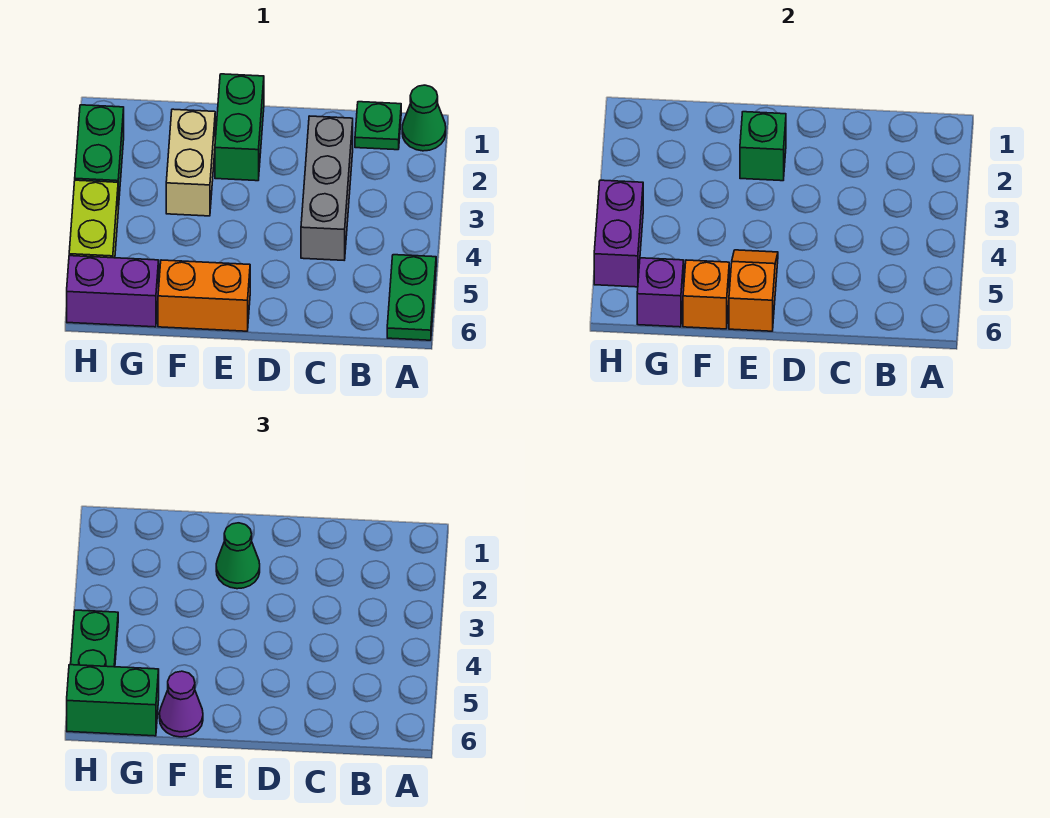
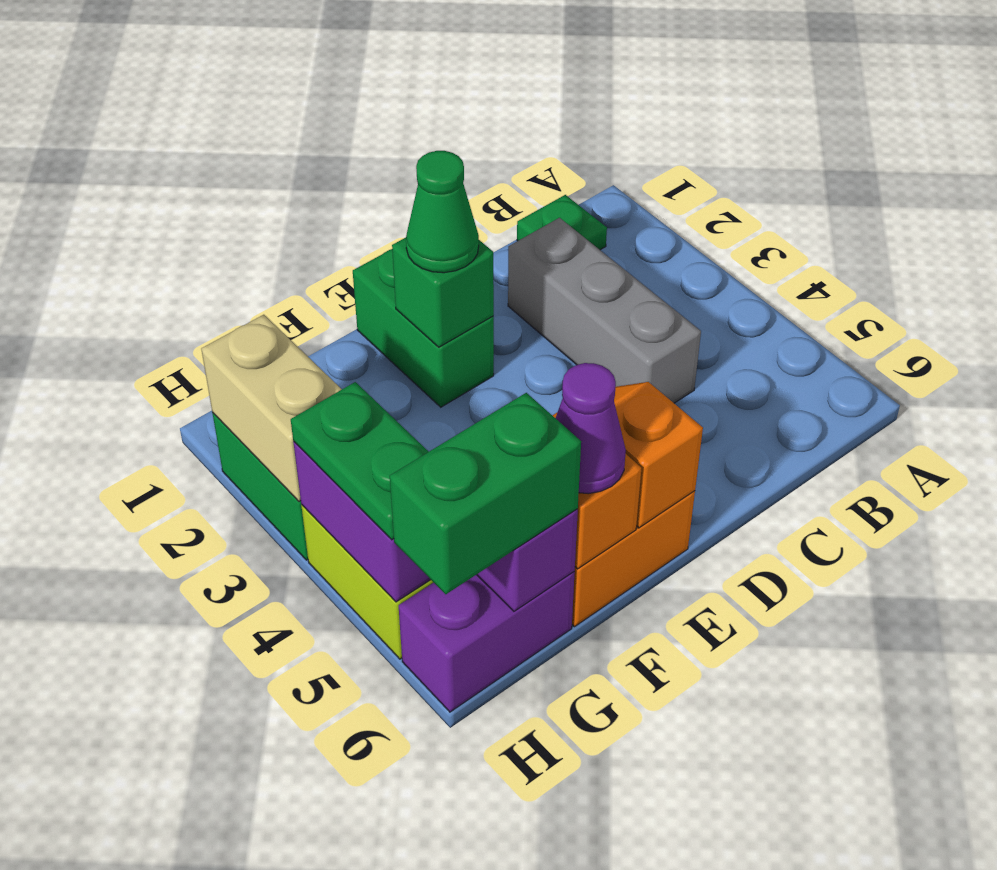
green cone A1 level 1 -> none
green plate A5:A6 level 1 -> none
tan brick F2:F3 level 1 -> tan brick H2:H3 level 2

